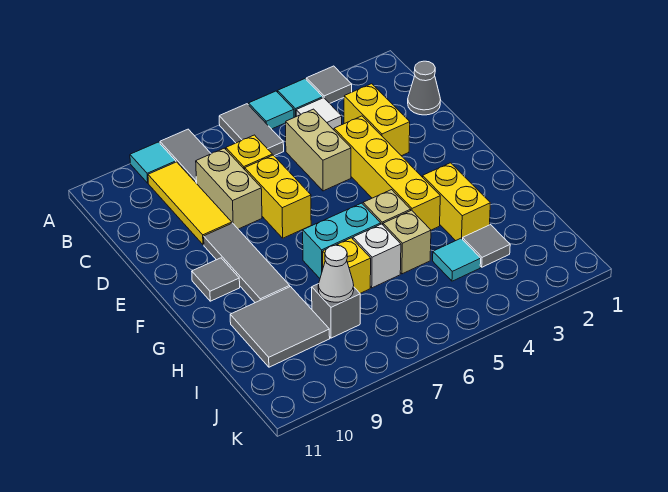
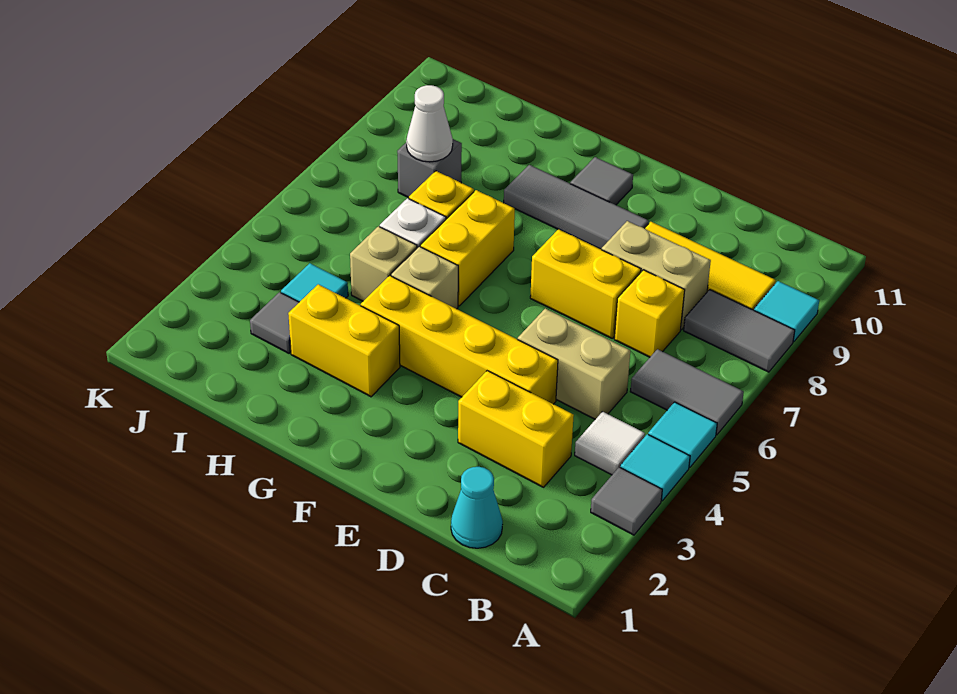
grey cone C1 level 1 -> cyan cone C1 level 1
cyan brick G6:G7 level 1 -> yellow brick G6:G7 level 1
grey tile H9:I10 level 1 -> none

